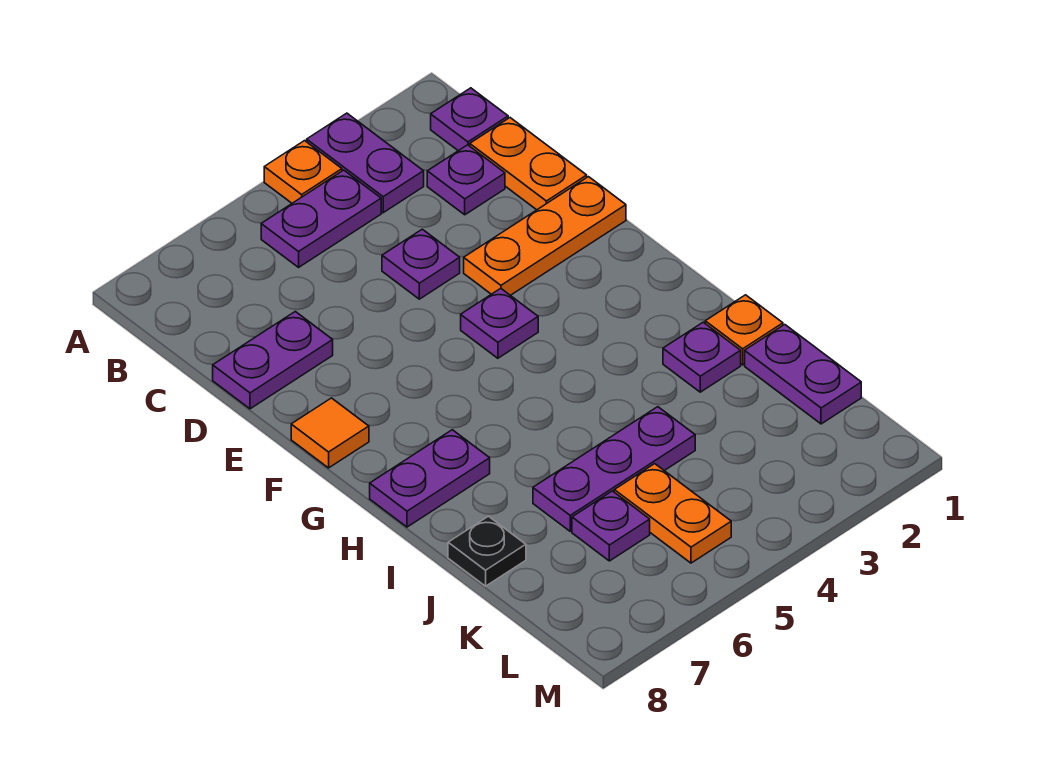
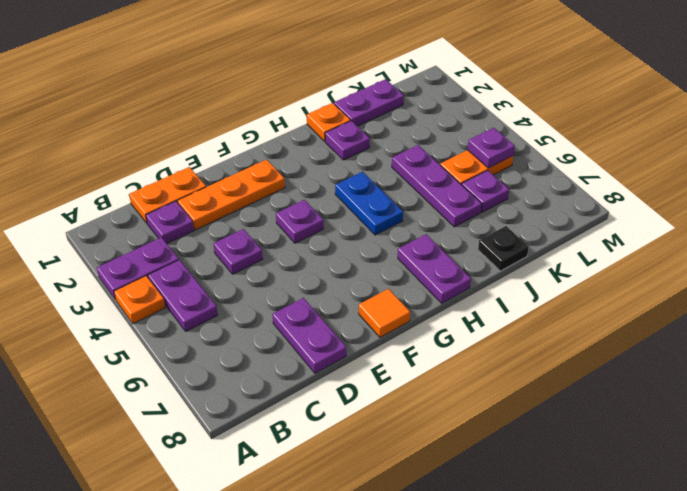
purple plate B1 level 1 -> purple plate L5 level 2
orange plate E1:E3 level 1 -> orange plate D2:F2 level 1
none -> blue plate H4:H5 level 1

